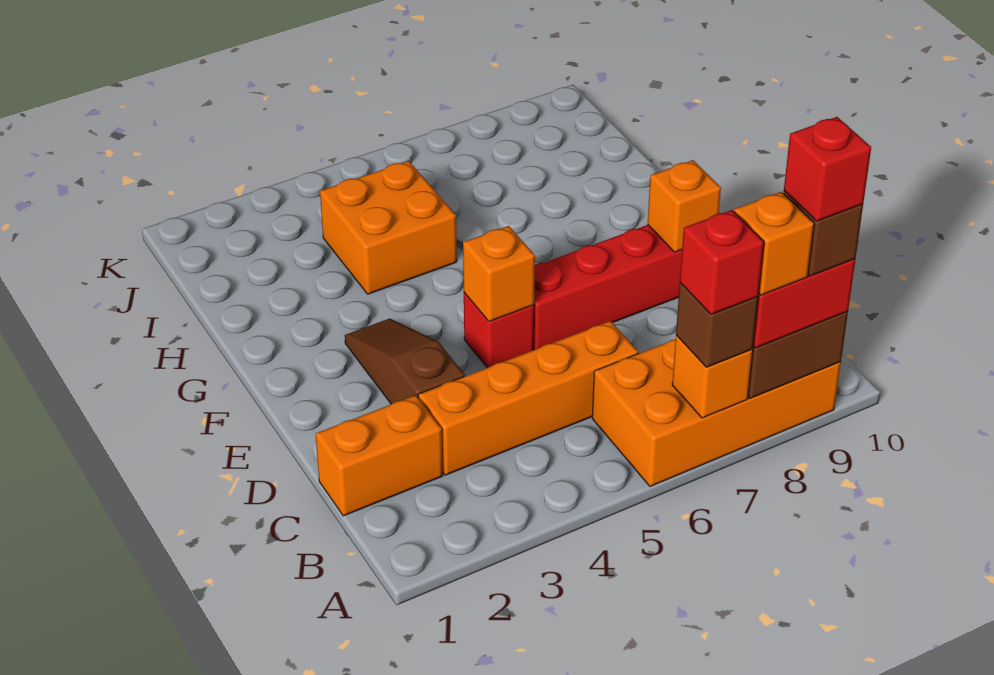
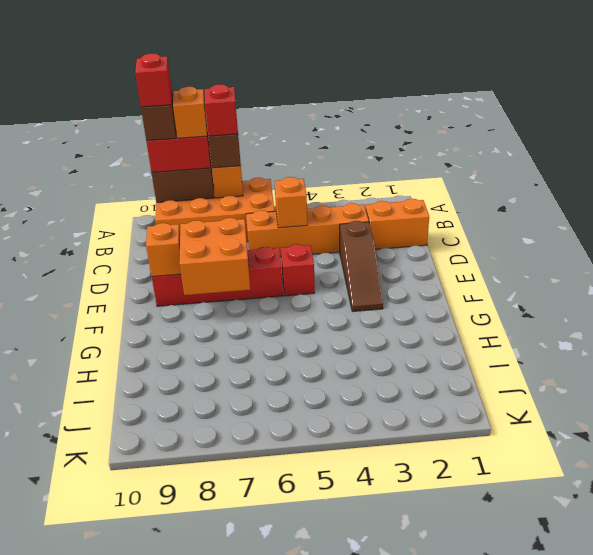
orange brick E5 level 2 -> orange brick C5 level 2
orange brick H4:I5 level 1 -> orange brick E7:F8 level 2

